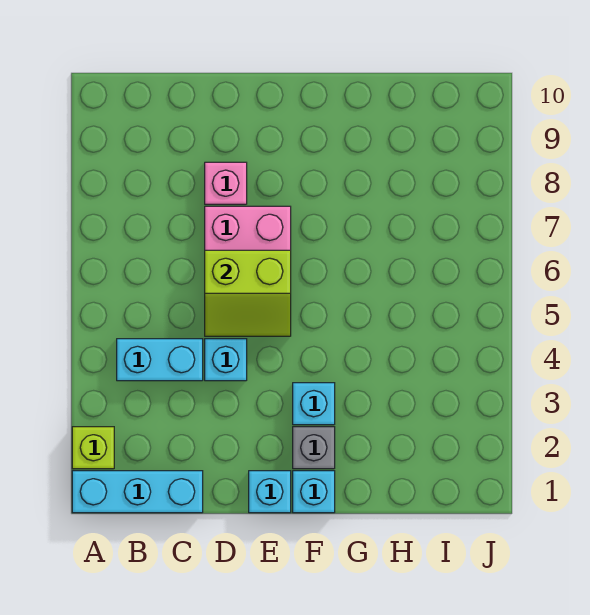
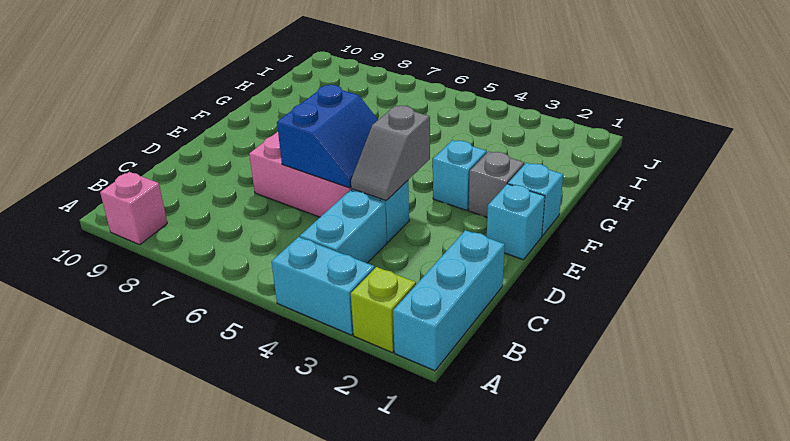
none -> cyan brick A3:A4 level 1
none -> grey slope D4:E4 level 2 top E
lime slope D5:E6 level 2 top 6 -> blue slope D5:E6 level 2 top 6
pink brick D8 level 1 -> pink brick A9 level 1

